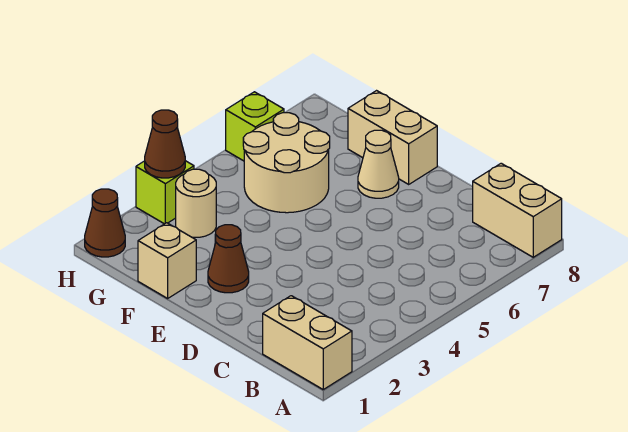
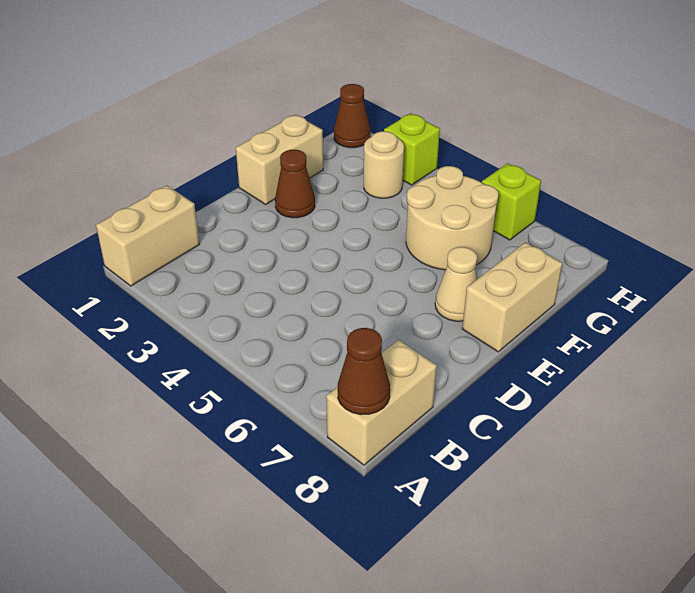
tan brick F1 level 1 -> tan brick E1:F1 level 1
brown cone H3 level 2 -> brown cone A8 level 2

